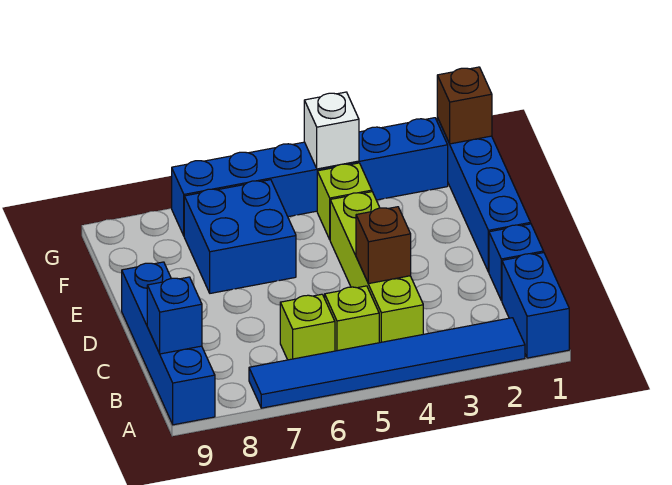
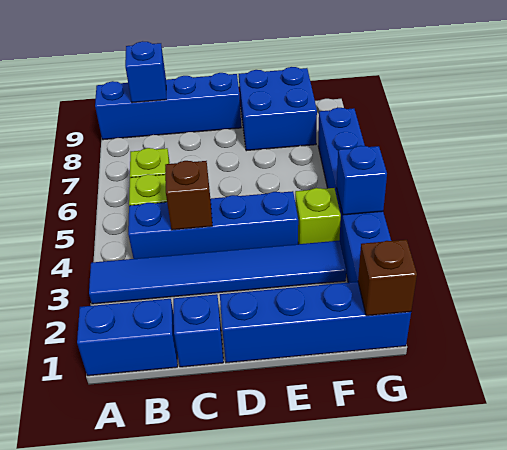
blue tile A2:A7 level 1 -> blue tile A3:F3 level 1
lime brick B4:E4 level 1 -> blue brick B4:E4 level 1
blue brick E6:F7 level 1 -> blue brick E8:F9 level 1
white brick G4 level 2 -> blue brick G4 level 2

